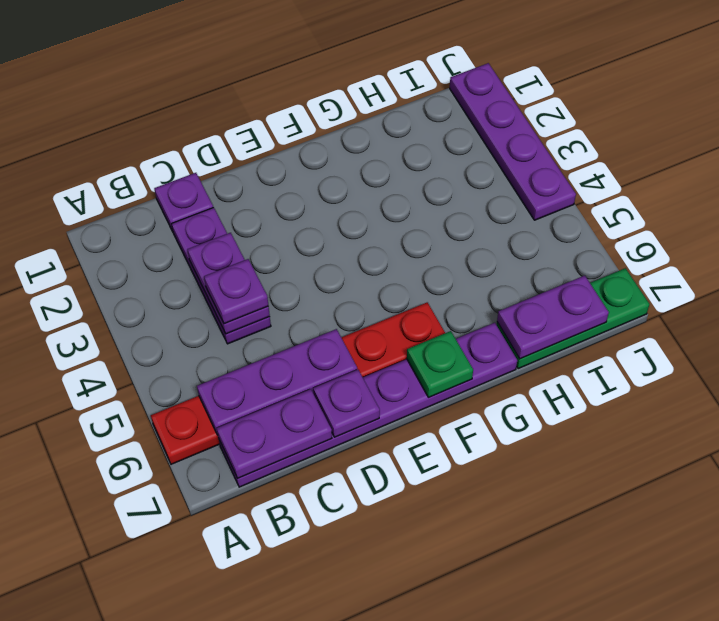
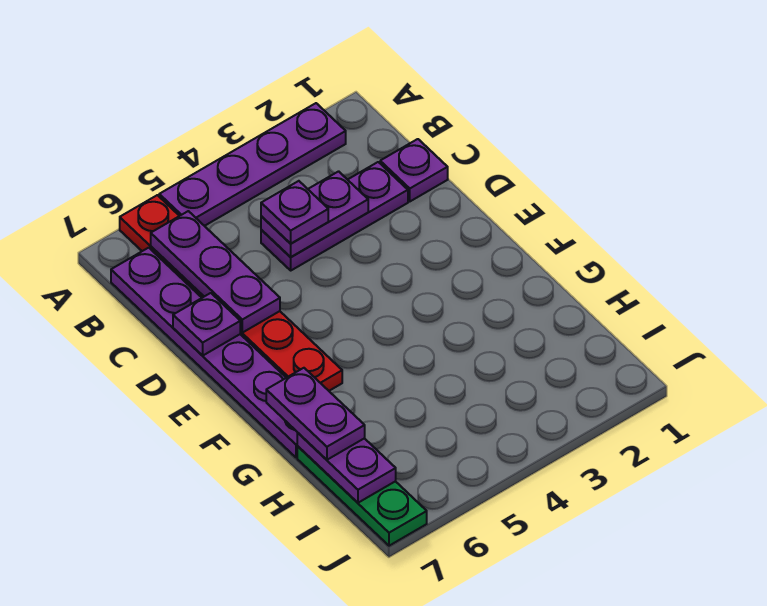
purple plate B7:C7 level 2 -> purple plate G7:H7 level 3
green plate F7 level 2 -> none
purple plate J1:J4 level 1 -> purple plate A2:A5 level 1

